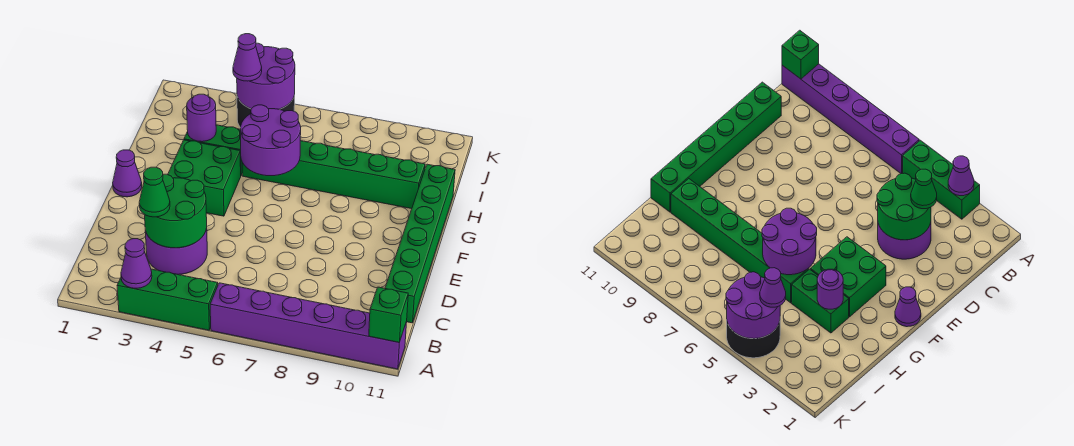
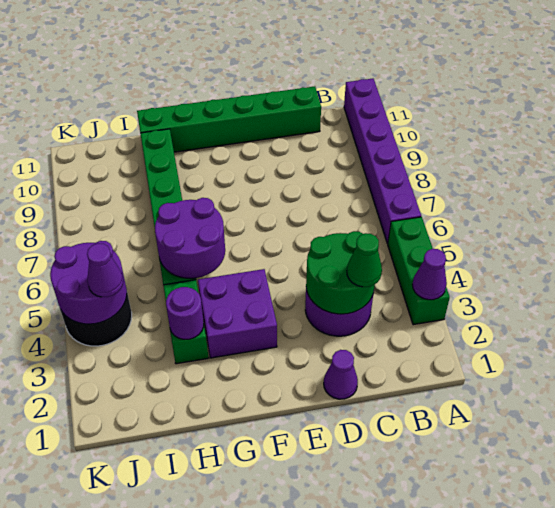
green brick A11 level 2 -> none
purple cone F1 level 1 -> purple cone D1 level 1
green brick F3:G4 level 1 -> purple brick F3:G4 level 1

